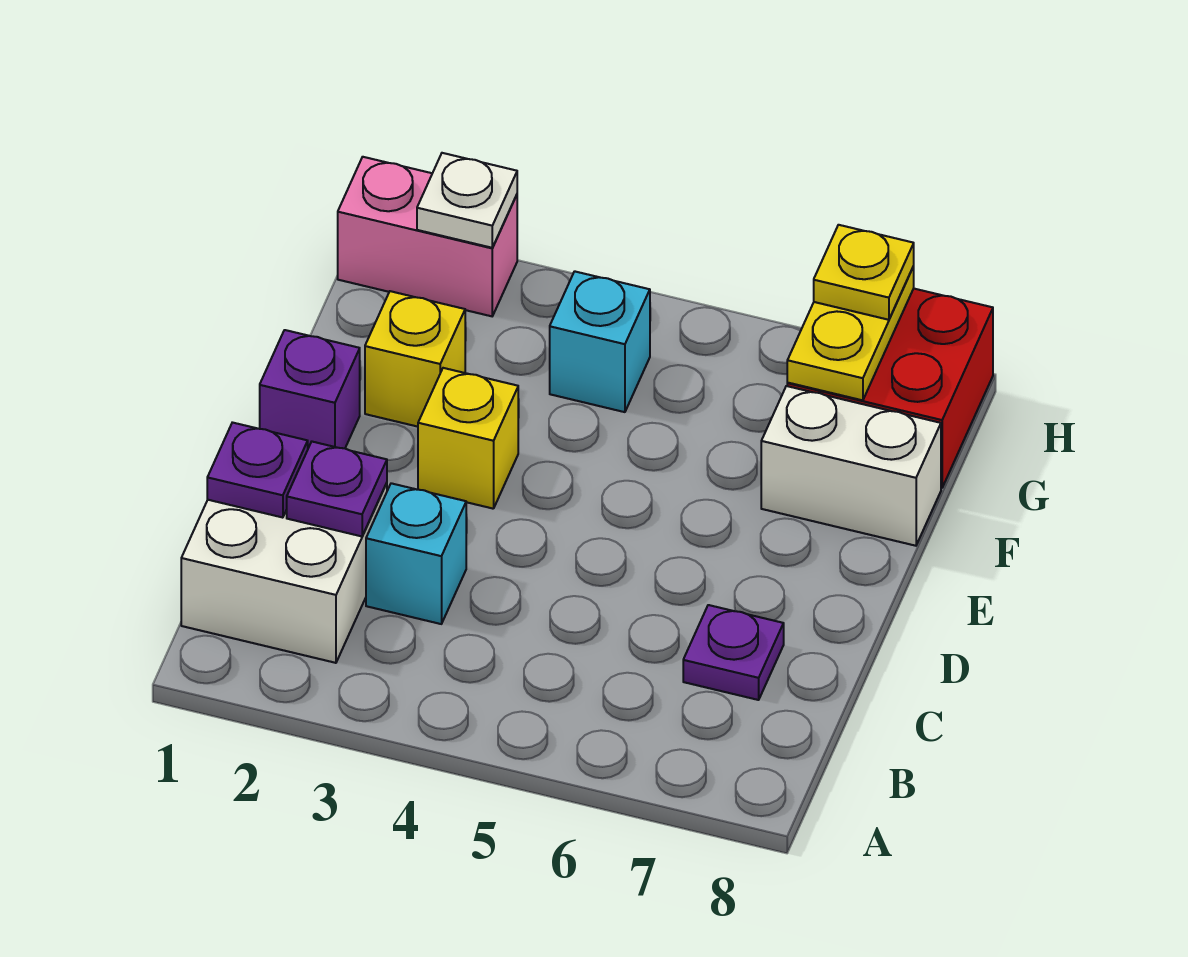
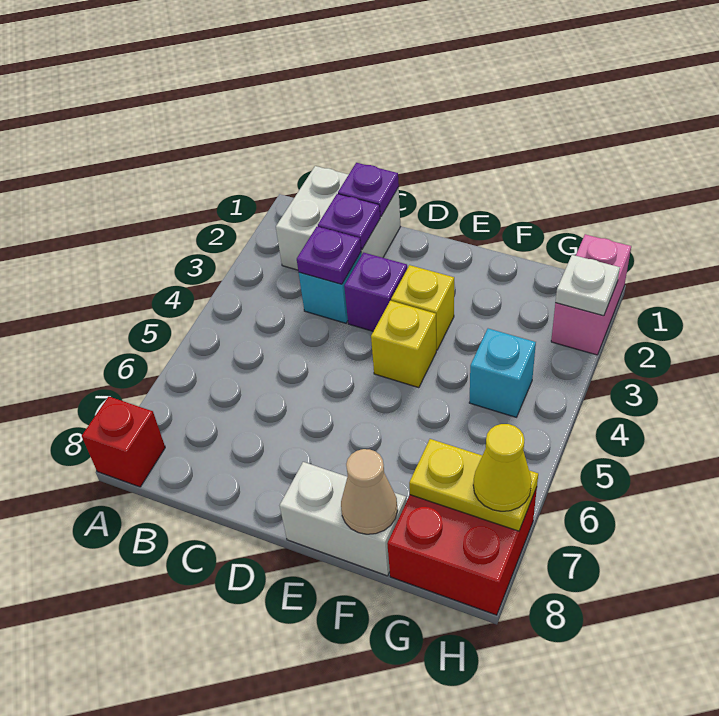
none -> red brick A8 level 1
purple plate C7 level 1 -> purple plate C3 level 2
purple brick E1 level 1 -> purple brick D3 level 1
yellow brick F2 level 1 -> yellow brick E4 level 1
white brick F7:F8 level 1 -> white brick E8:F8 level 1
none -> tan cone F8 level 2
yellow plate H7 level 3 -> yellow cone H7 level 3

